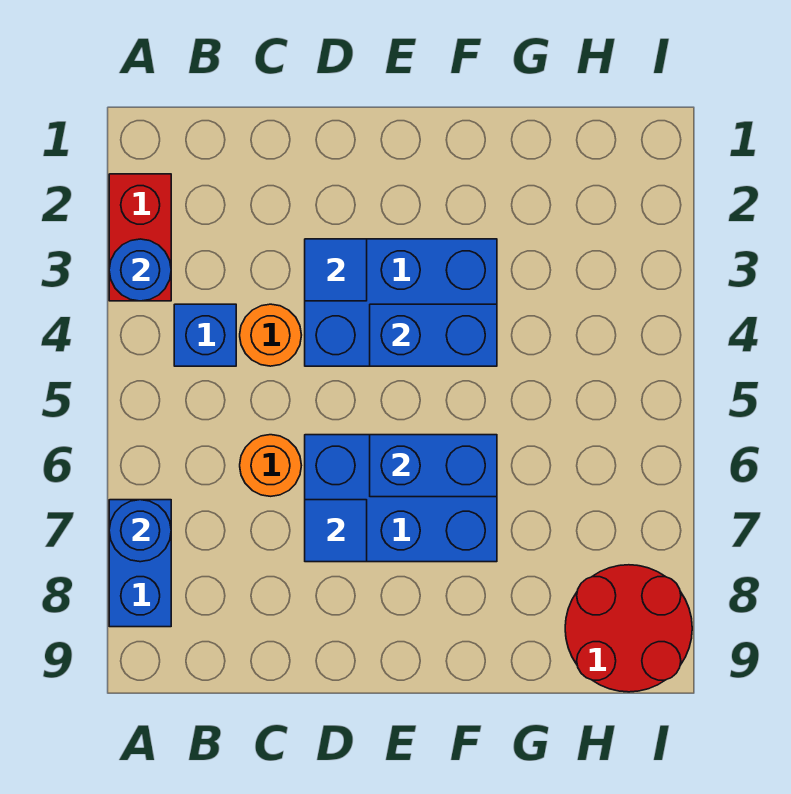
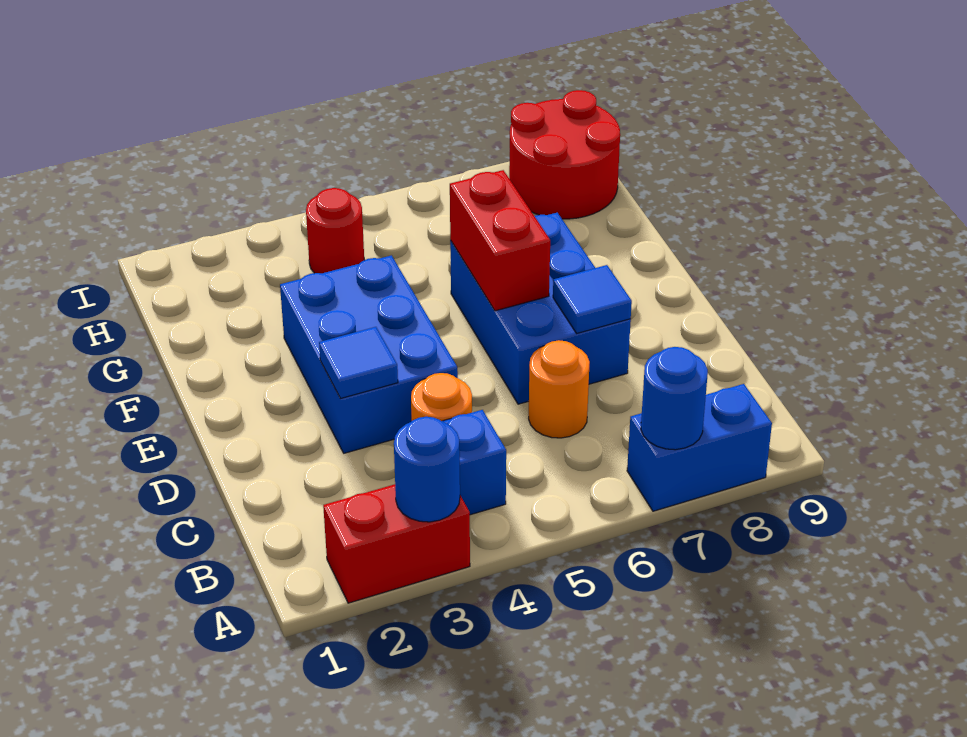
blue brick E4:F4 level 2 -> none
blue brick E6:F6 level 2 -> red brick E6:F6 level 2
none -> red round brick H4 level 1

